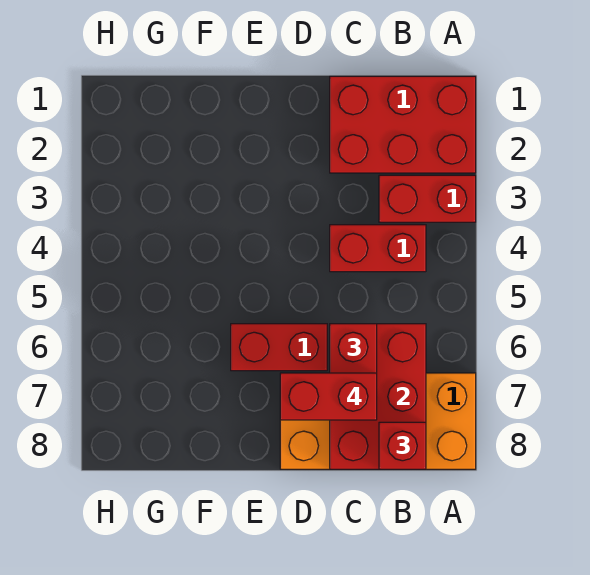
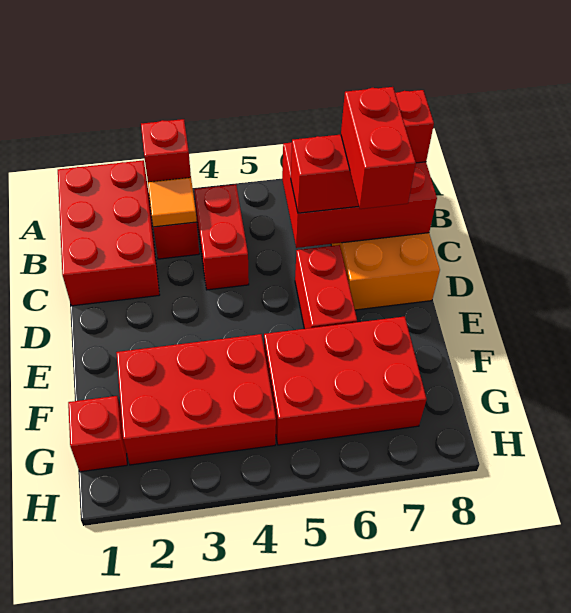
none -> red brick A3 level 2
none -> orange tile B3 level 2
none -> red brick F2:G4 level 1
none -> red brick F5:G7 level 1
none -> red brick G1 level 1

